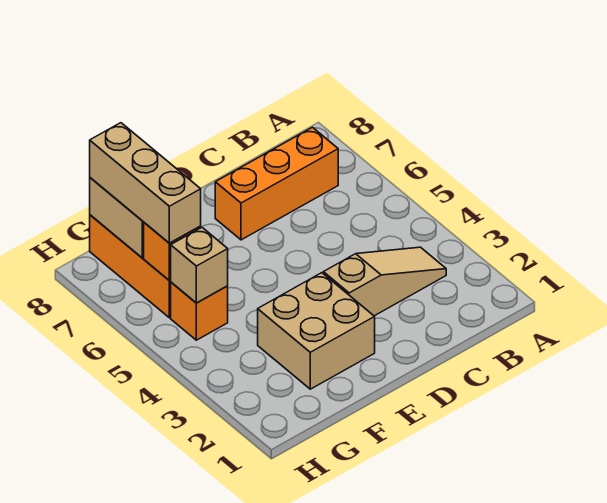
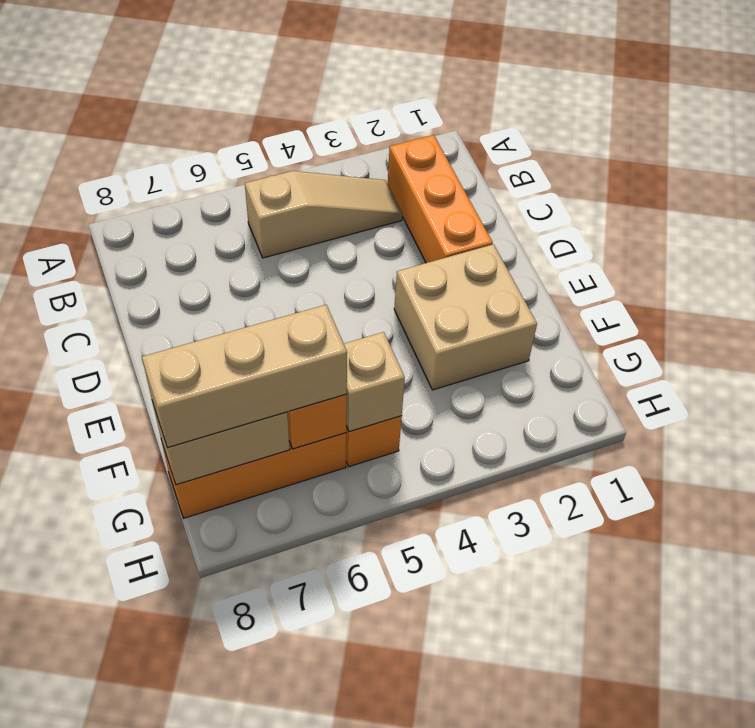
tan slope B3:D3 level 1 top D -> tan slope B3:B5 level 1 top 5
orange brick B7:D7 level 1 -> orange brick B2:D2 level 1

